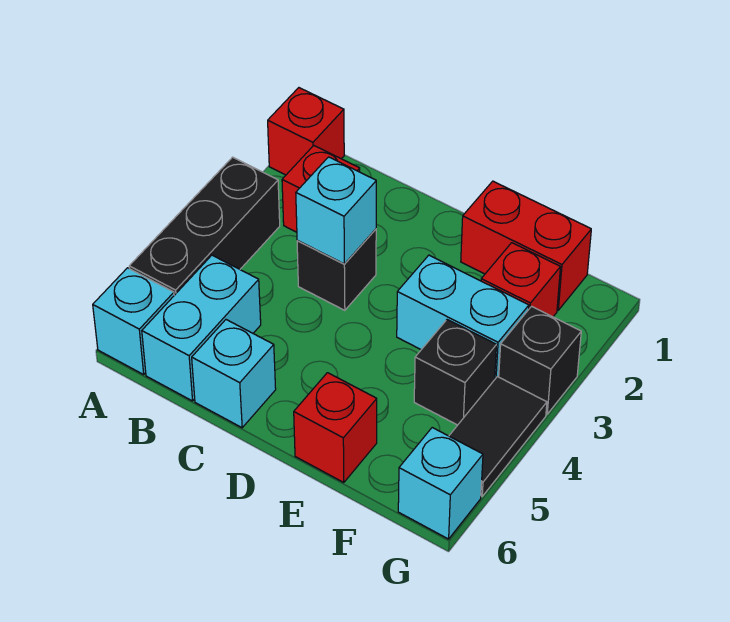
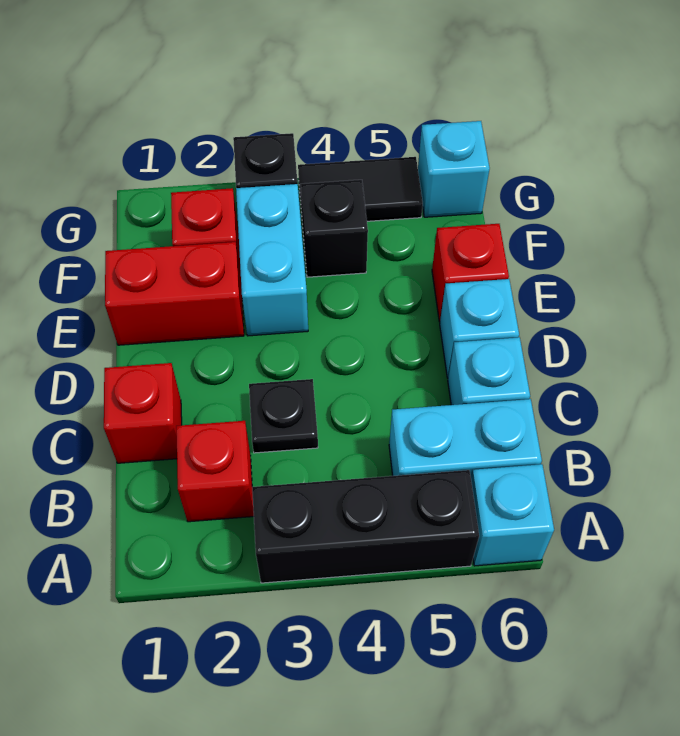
red brick A1 level 1 -> red brick C1 level 1
black brick C3 level 1 -> black plate C3 level 1
cyan brick C3 level 2 -> cyan brick D6 level 1
red brick E1:F1 level 1 -> red brick E1:E2 level 1

